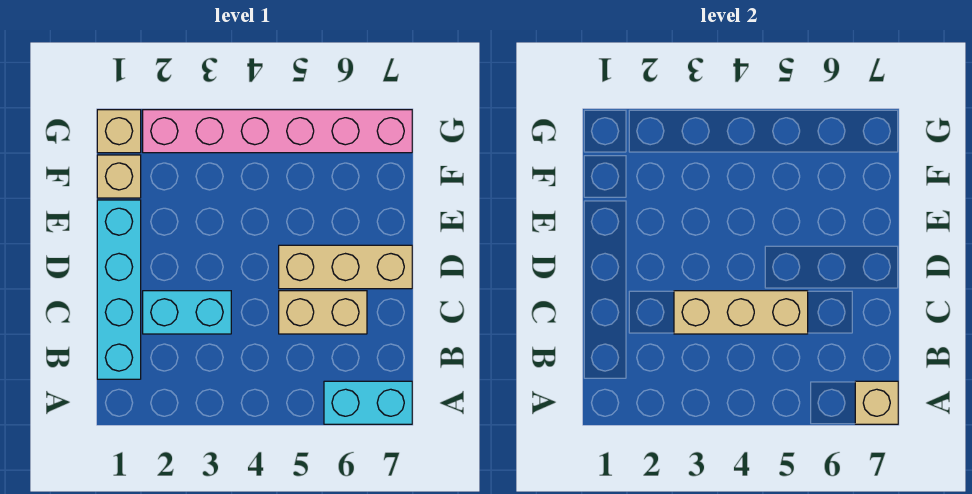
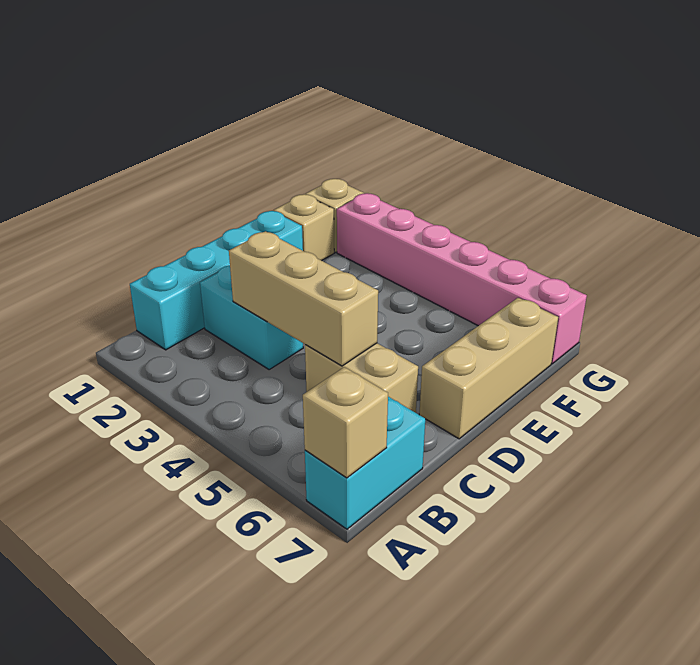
cyan brick A6:A7 level 1 -> cyan brick A7:B7 level 1
tan brick D5:D7 level 1 -> tan brick D7:F7 level 1

